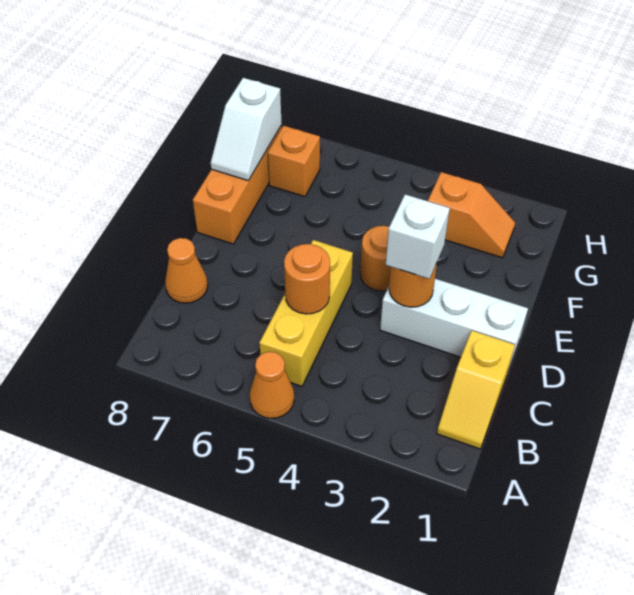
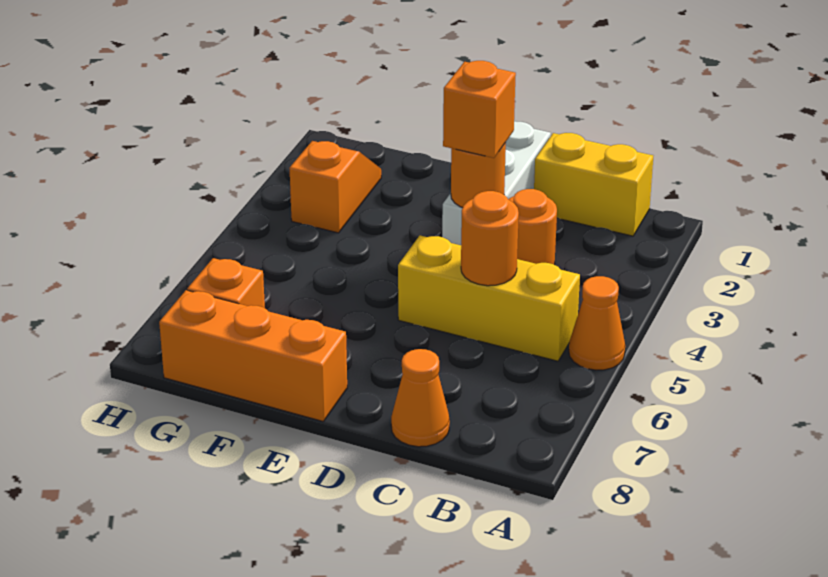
yellow slope B1:C1 level 1 top C -> yellow brick B1:C1 level 1
white brick D3 level 3 -> orange brick D3 level 3
orange round brick E4 level 1 -> orange round brick C3 level 1
white slope F8:G8 level 2 top G -> none

